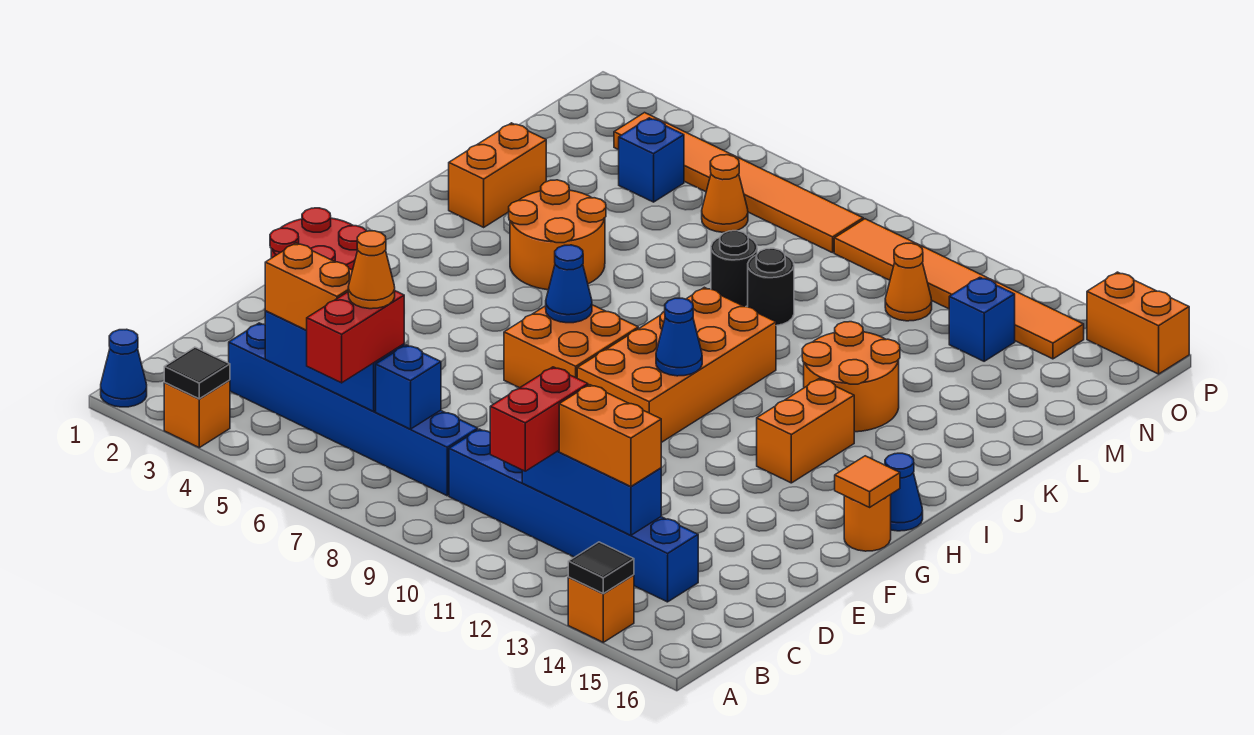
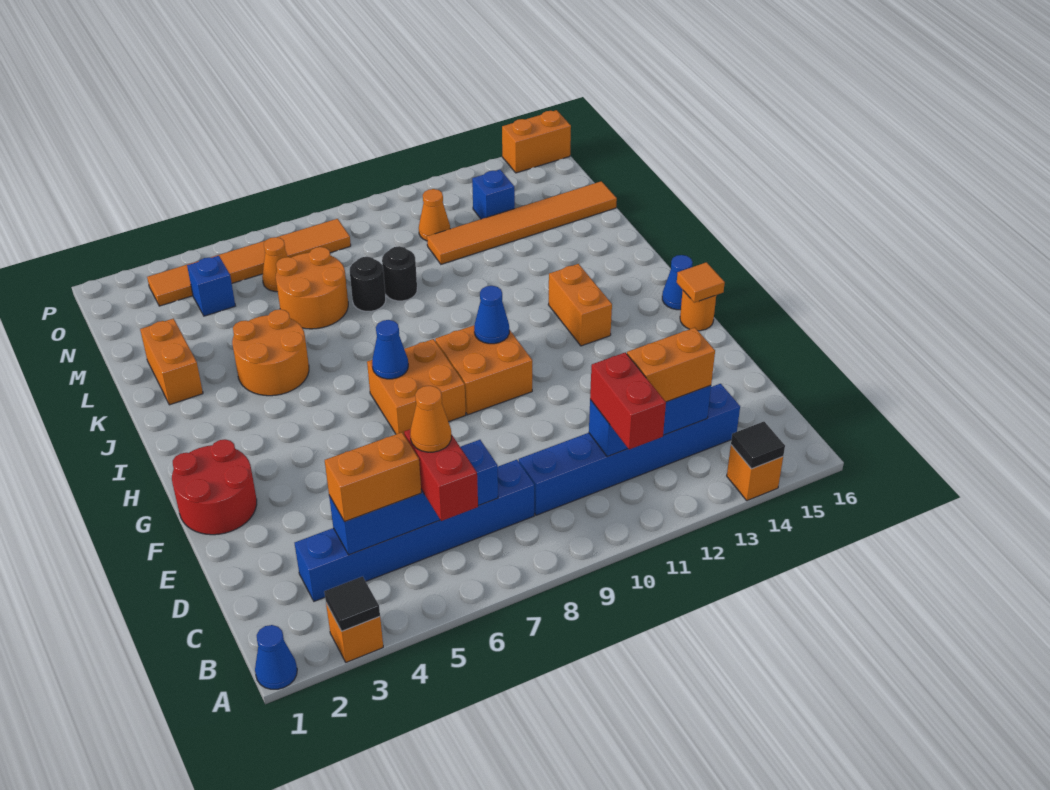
orange brick G9:J10 level 1 -> orange brick G9:H10 level 1
orange round brick J12:K13 level 1 -> orange round brick L6:M7 level 1
orange tile O9:O14 level 1 -> orange tile M11:M16 level 1

